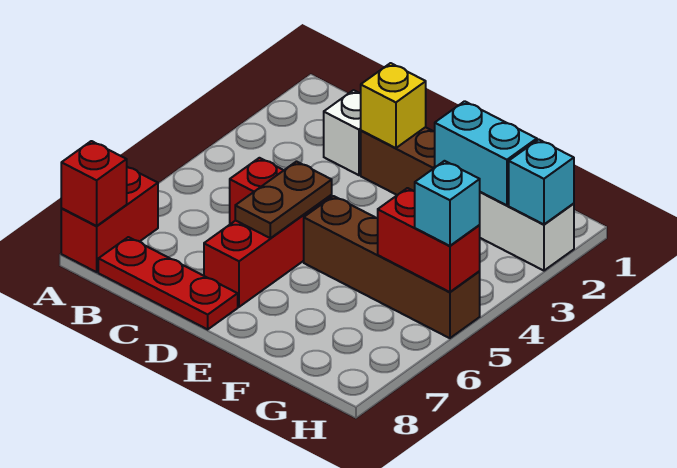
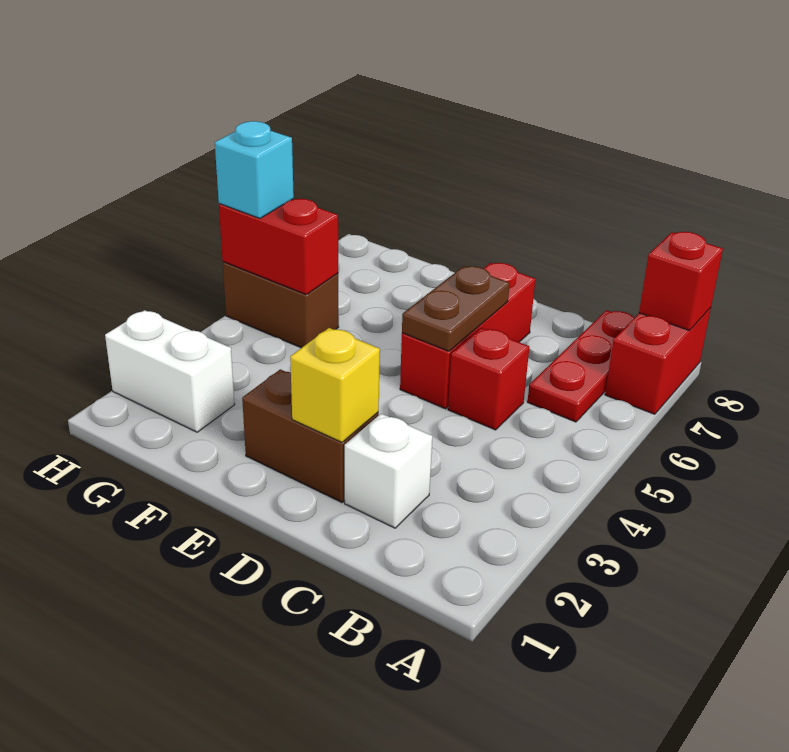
red plate B8:D8 level 1 -> red plate B6:B8 level 1
brown brick E5:H5 level 1 -> brown brick G5:H5 level 1
cyan brick F2:G2 level 2 -> none
cyan brick H2 level 2 -> none

